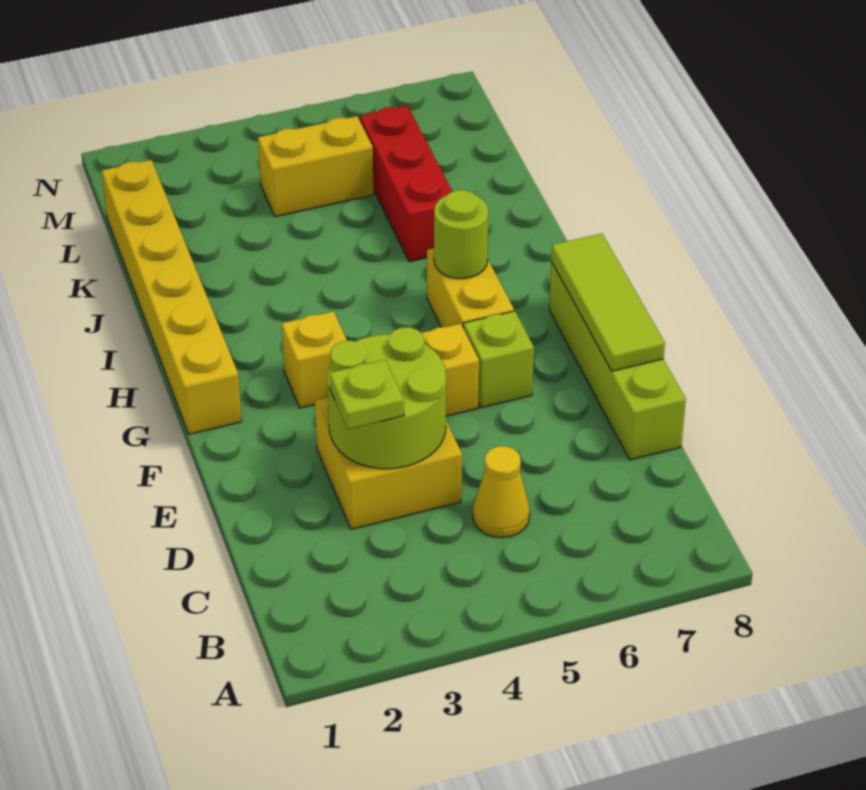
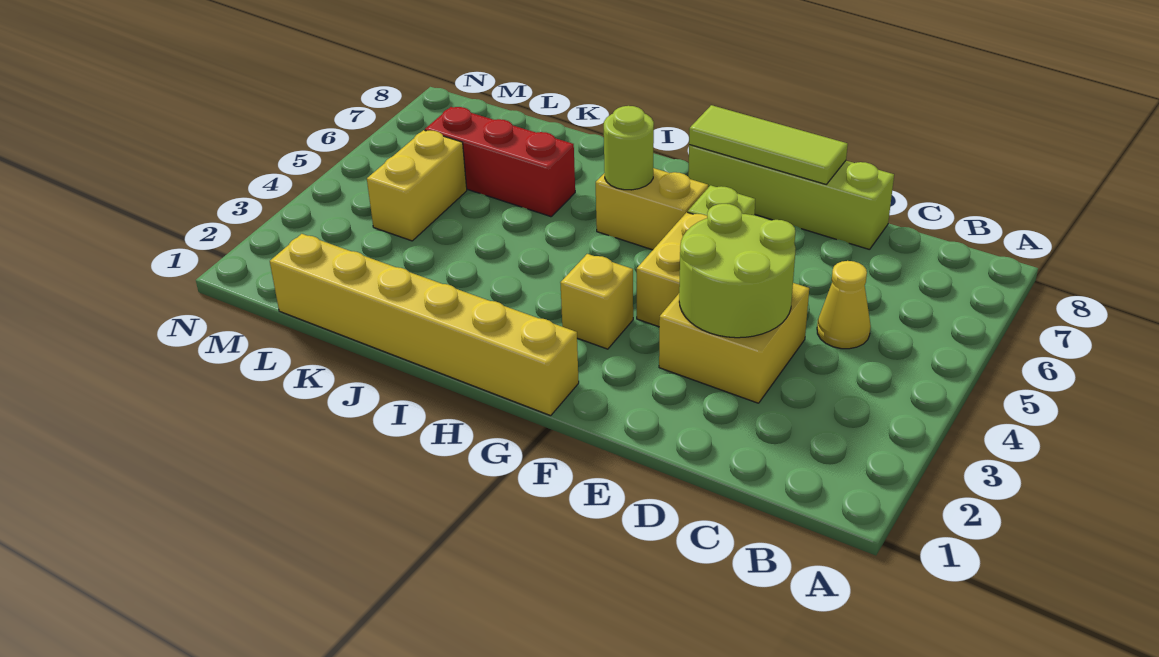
lime plate D3 level 3 -> none

